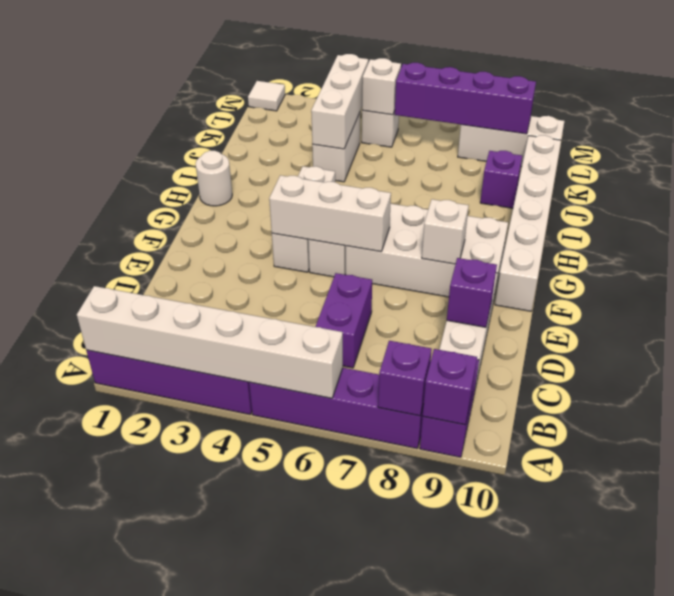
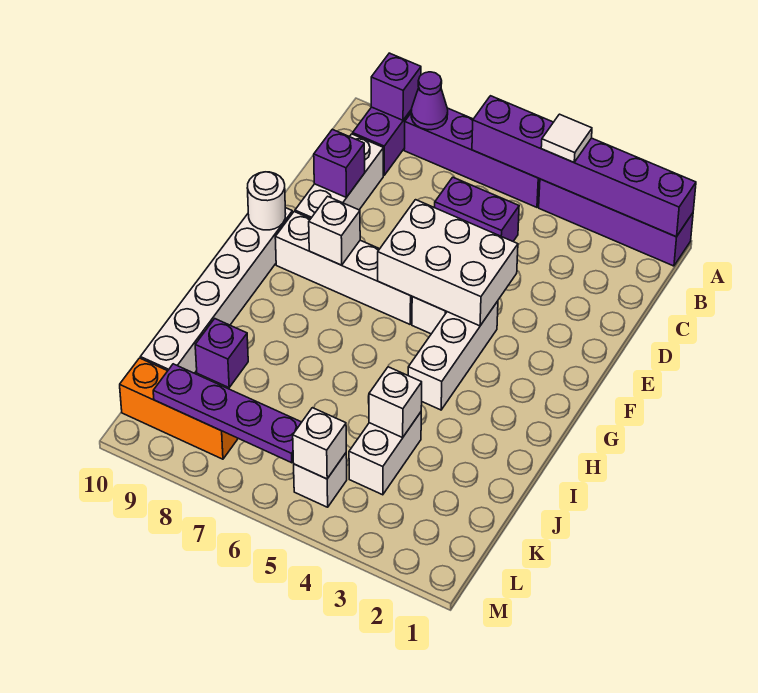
white brick A1:A6 level 2 -> purple brick A1:A6 level 2
purple brick A8 level 2 -> purple cone A8 level 2
purple brick C6:D6 level 1 -> purple brick C5:C6 level 1
white brick F4:F6 level 2 -> white brick E4:F6 level 2
white brick F6:G9 level 1 -> white brick F6:F9 level 1
white round brick H1 level 1 -> white round brick F10 level 2
white brick J4:L4 level 2 -> white brick J4 level 2
purple brick L6:L9 level 2 -> purple plate L6:L9 level 2
white brick L8:L10 level 1 -> orange brick L8:L10 level 1
white tile M1 level 1 -> white tile A4 level 3

